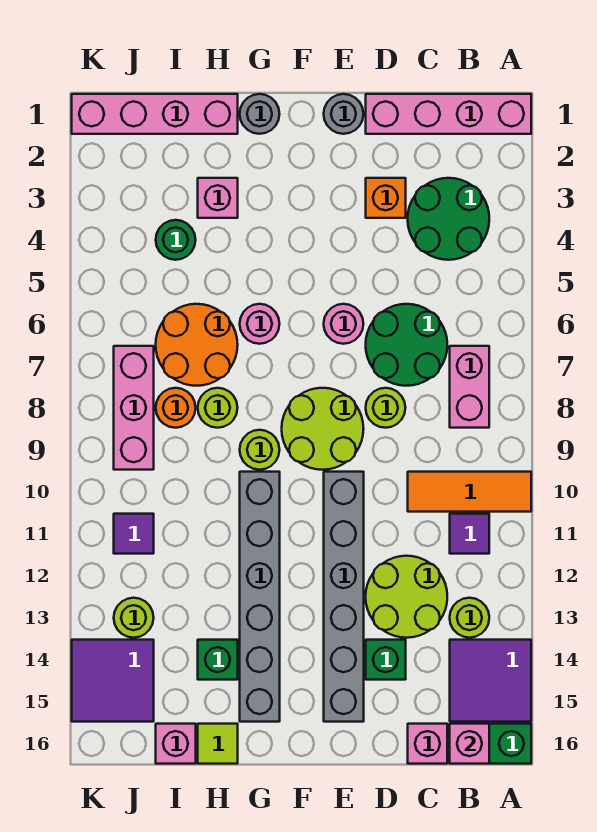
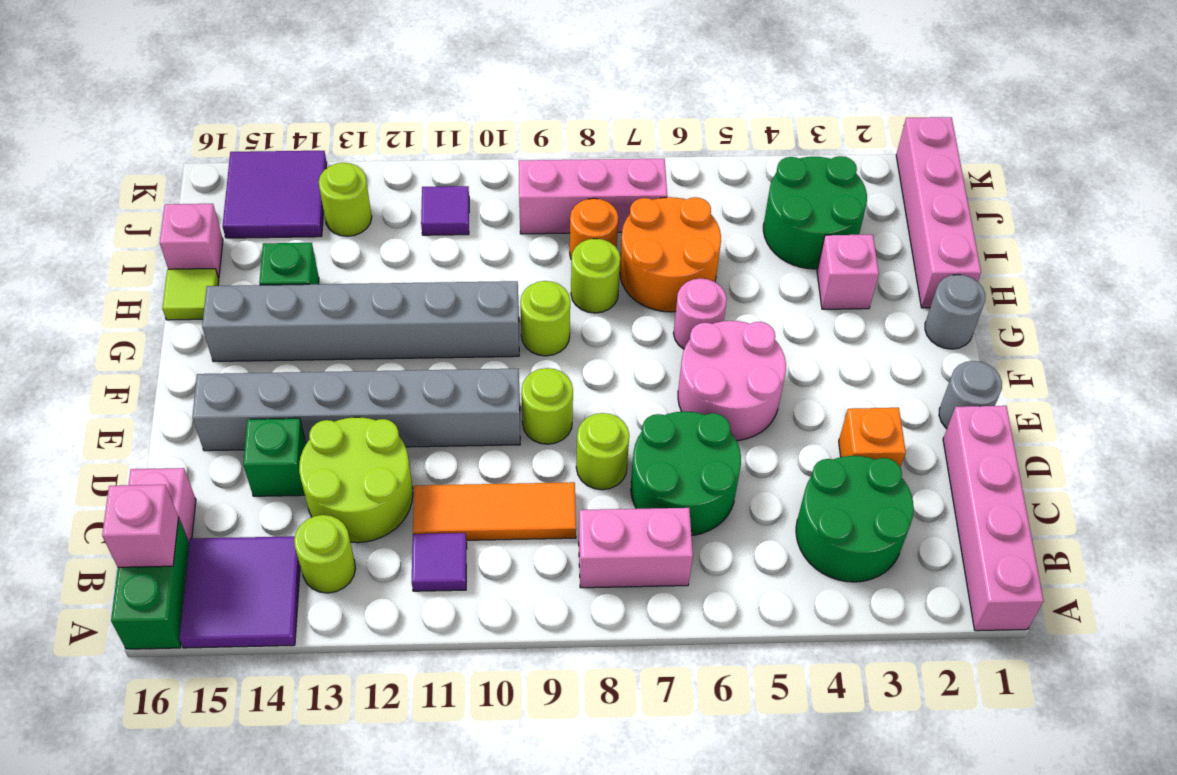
orange tile A10:C10 level 1 -> orange tile C9:C11 level 1
pink round brick E6 level 1 -> pink round brick E5:F6 level 1
lime round brick E8:F9 level 1 -> lime round brick E9 level 1
green round brick I4 level 1 -> green round brick I3:J4 level 1

